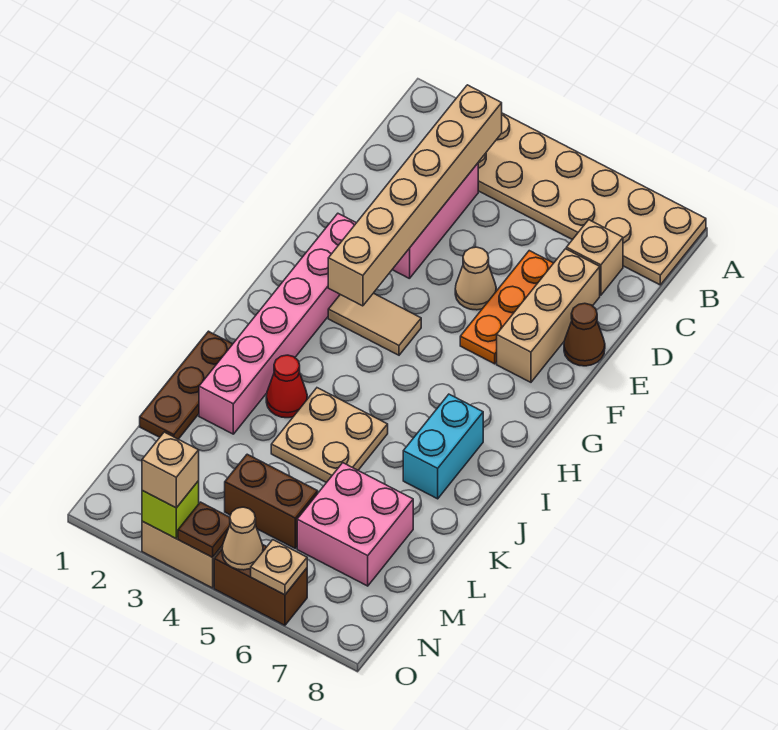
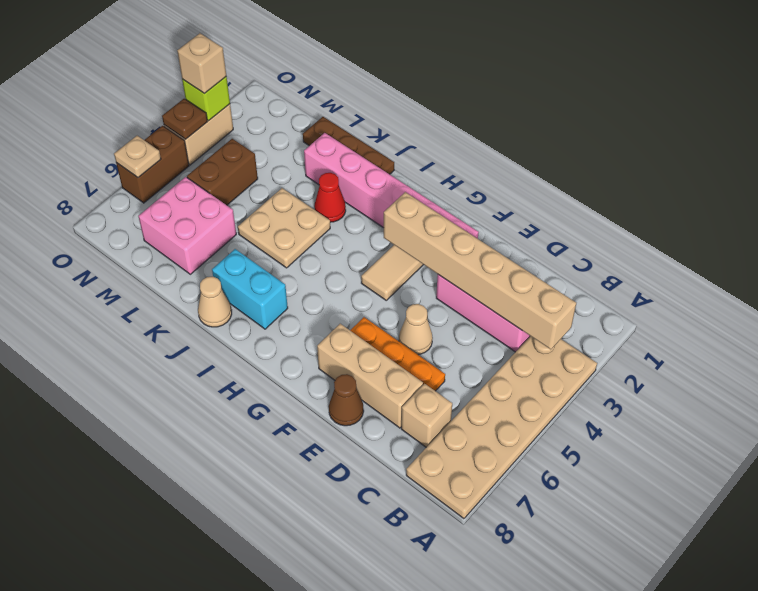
tan cone O5 level 2 -> tan cone J8 level 1

